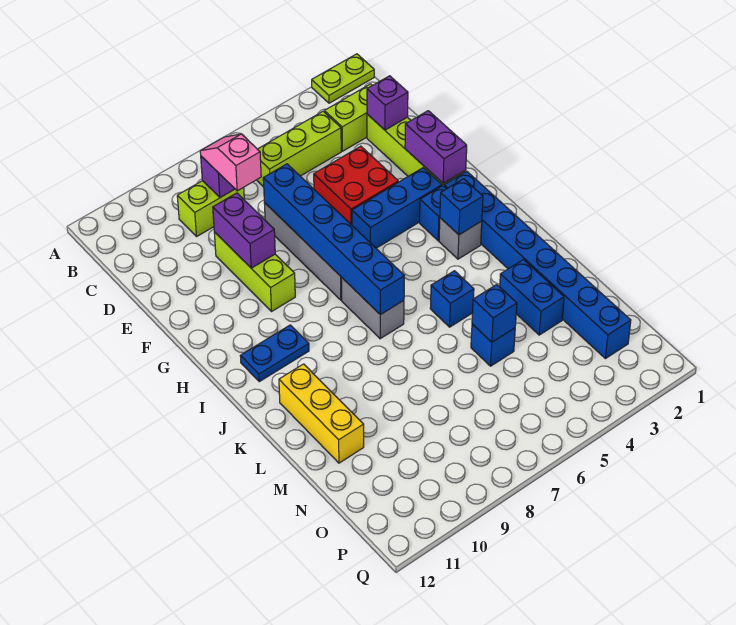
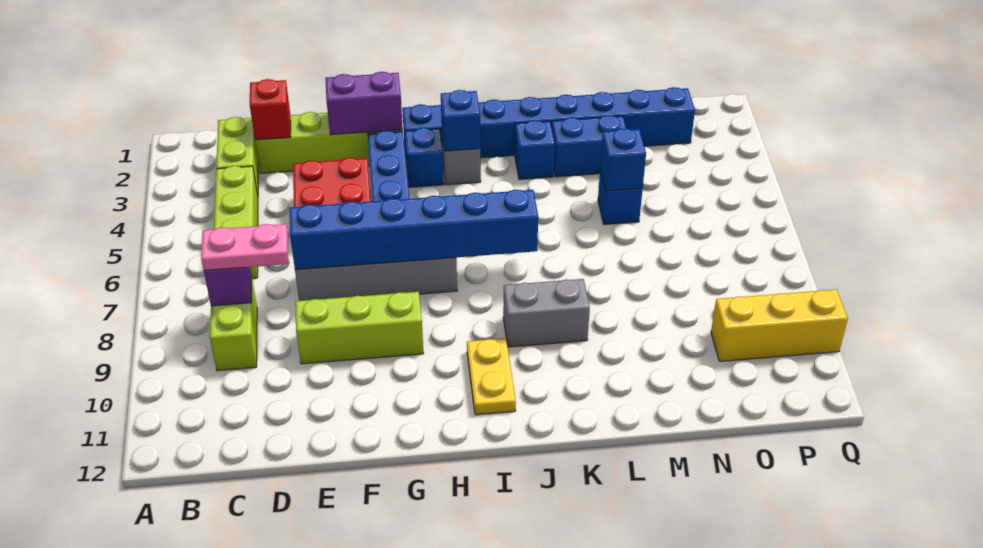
lime plate A1:A2 level 1 -> none
pink slope C8:D8 level 3 top D -> pink plate C8:D8 level 3
purple brick D2 level 2 -> red brick D2 level 2
purple brick E9:F9 level 2 -> none
grey brick I7:J7 level 1 -> grey brick J9:K9 level 1
blue plate I10:I11 level 1 -> yellow plate I10:I11 level 1
blue brick K5 level 1 -> blue brick K3 level 1
yellow brick K11:M11 level 1 -> yellow brick O10:Q10 level 1

